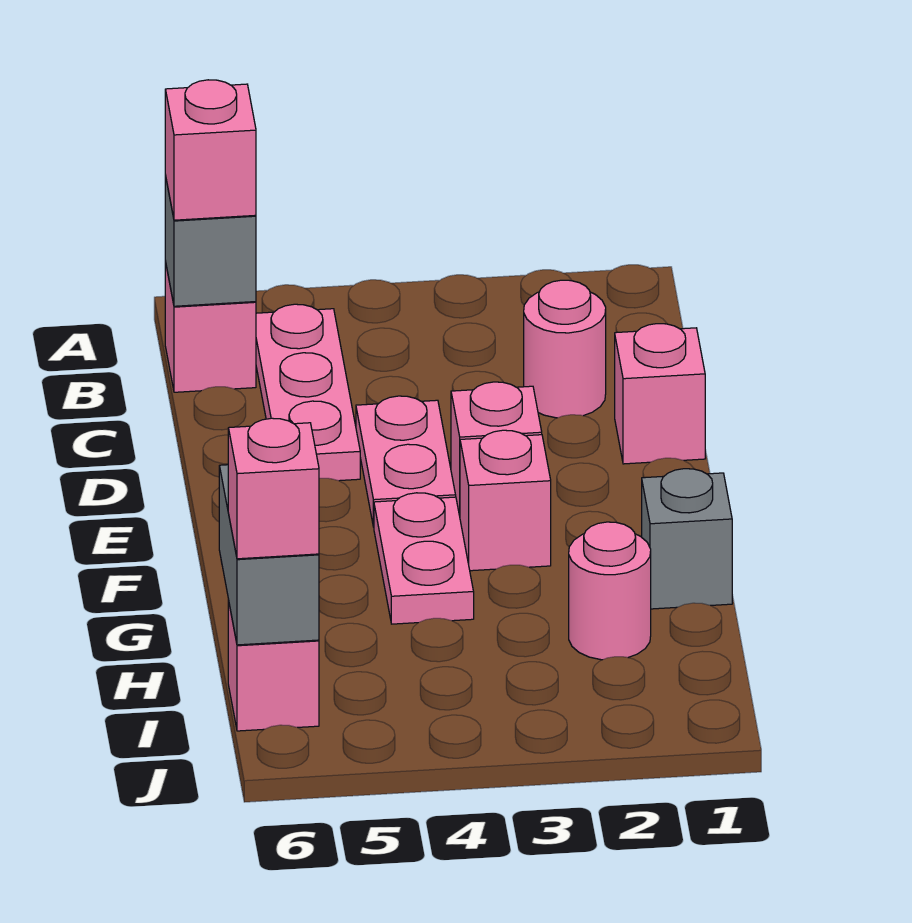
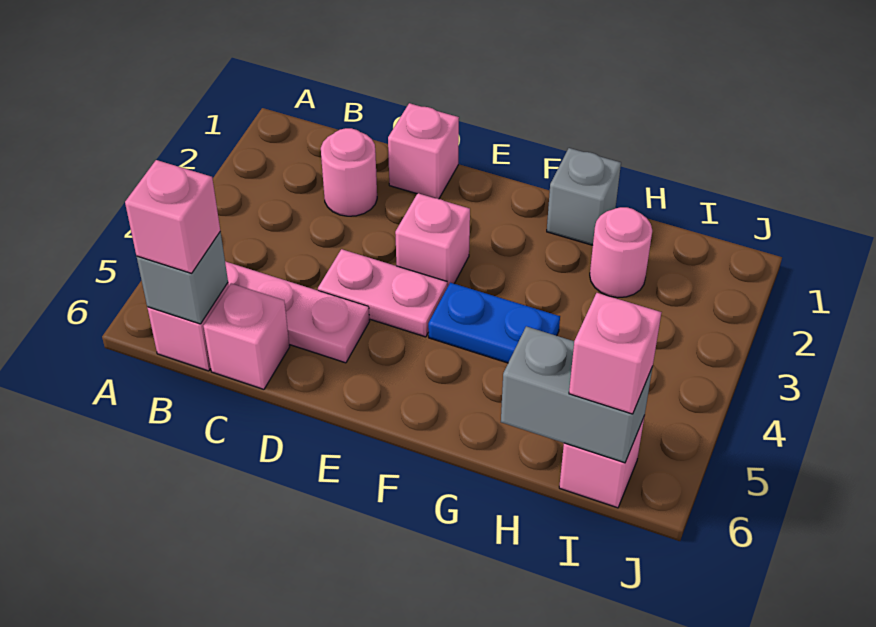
pink brick F3 level 1 -> pink brick C6 level 1
pink plate F4:G4 level 1 -> blue plate F4:G4 level 1

